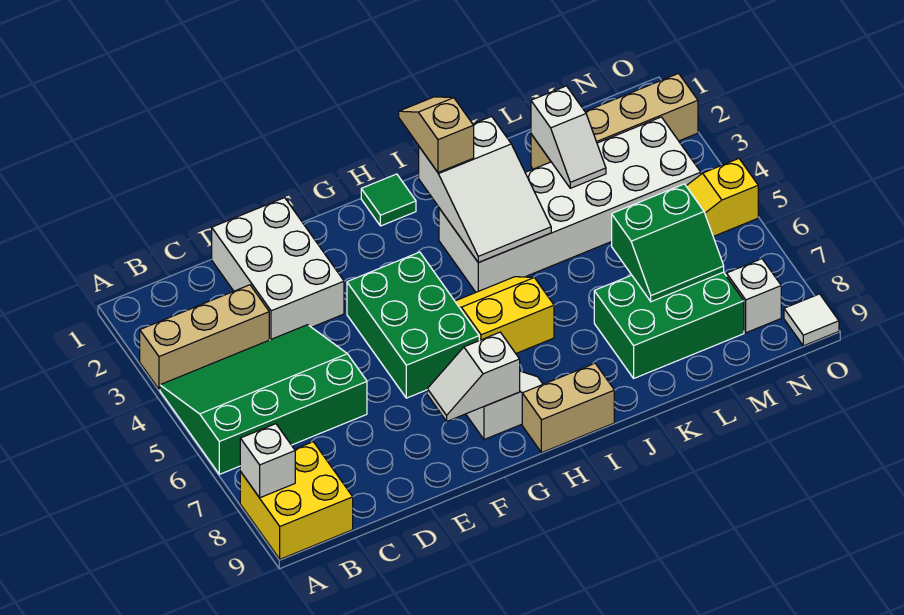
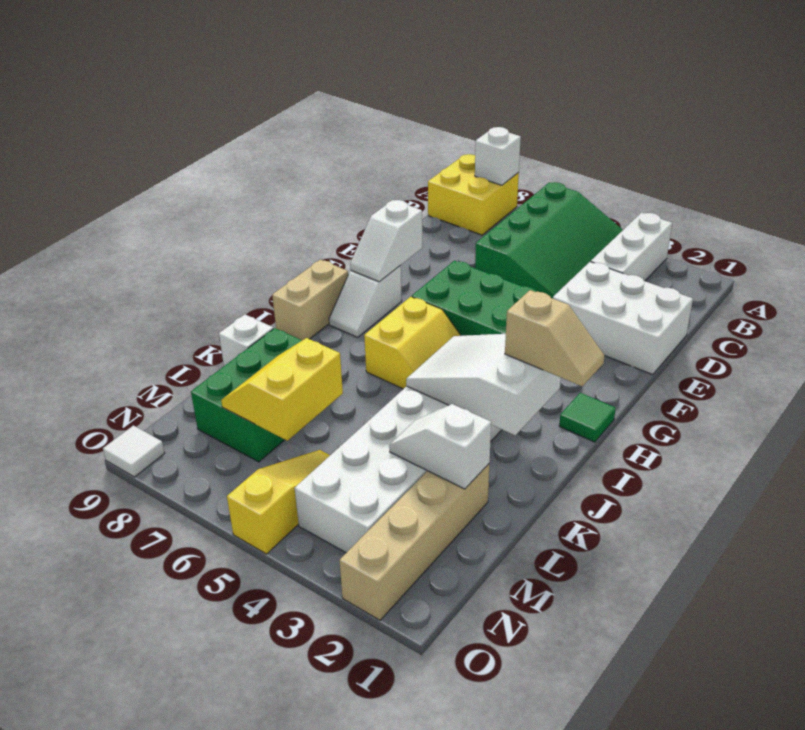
tan brick A3:C3 level 1 -> white brick A3:C3 level 1
white slope F8:G8 level 2 top G -> white slope F8:G8 level 2 top F
green slope L6:M7 level 2 top 6 -> yellow slope L6:M7 level 2 top 6
white brick N8 level 1 -> white brick K9 level 1

